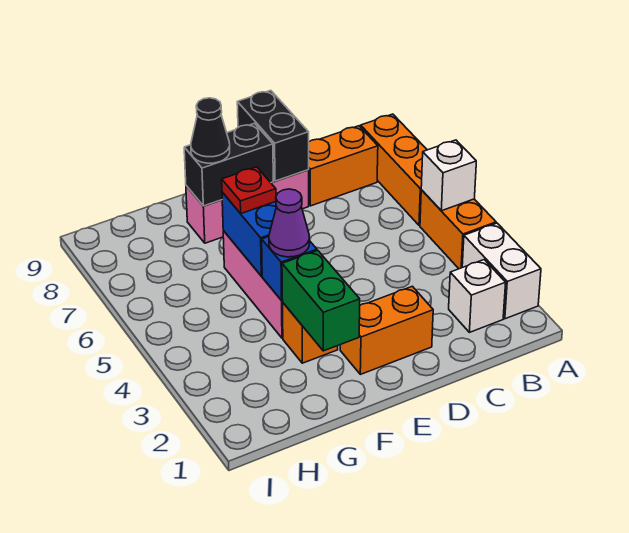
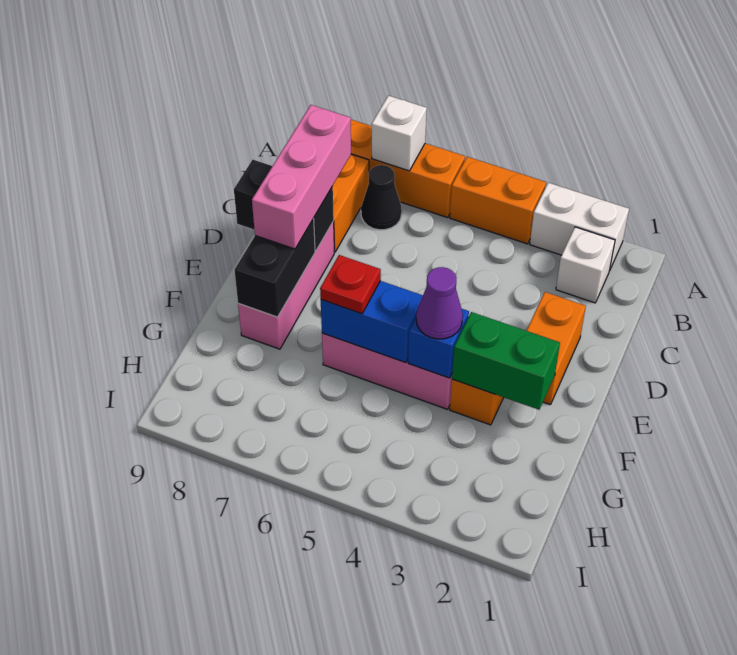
white brick A5 level 2 -> white brick A7 level 2
none -> pink brick C8:E8 level 3
black cone F8 level 3 -> black cone B7 level 1

